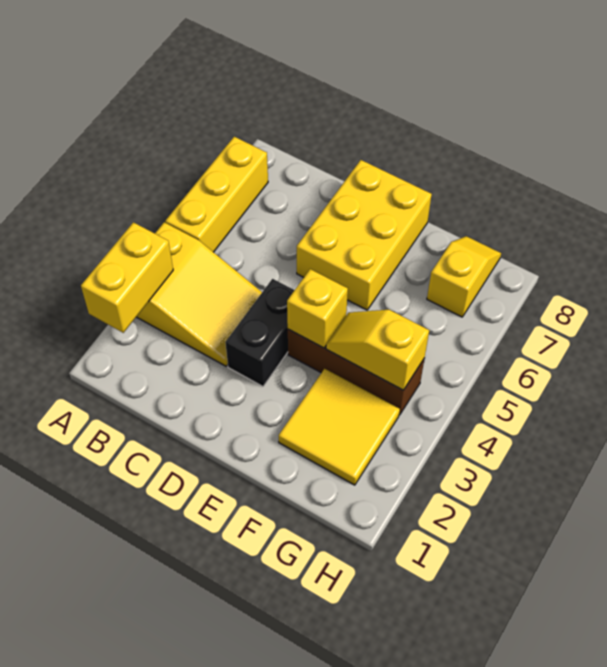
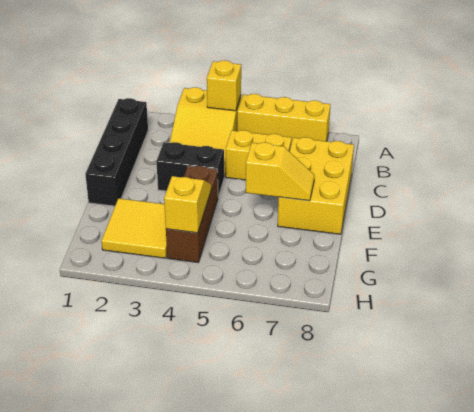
yellow brick A2:A3 level 2 -> yellow brick C5:C6 level 1
none -> black brick B1:E1 level 1
yellow brick D6:E8 level 1 -> yellow brick C7:E8 level 1
yellow brick E4 level 2 -> yellow brick A4 level 2
yellow slope G7:G8 level 1 top 7 -> yellow slope E6:E7 level 2 top 6

